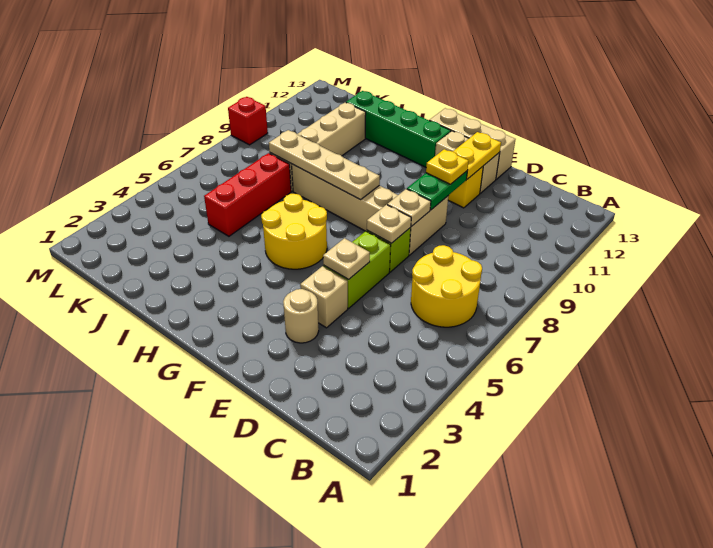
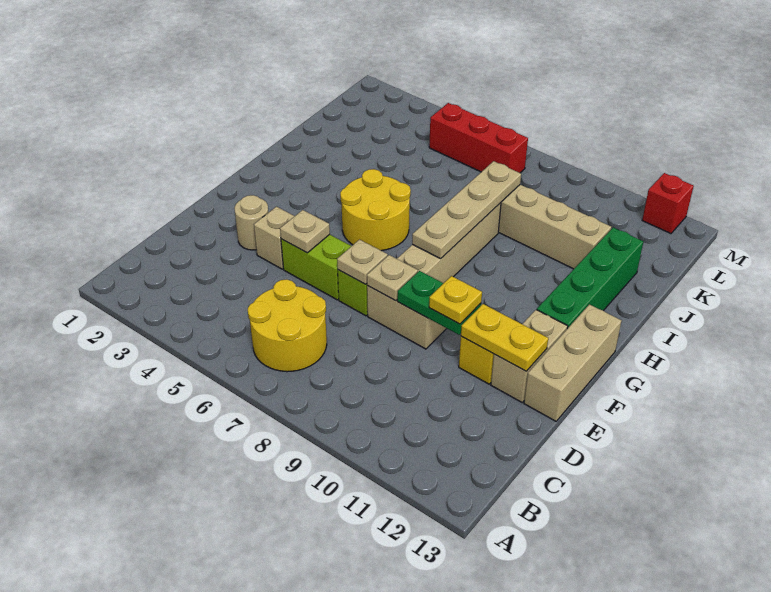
red brick J5:J7 level 1 -> red brick L5:L7 level 1
red brick M9 level 1 -> red brick M12 level 1

